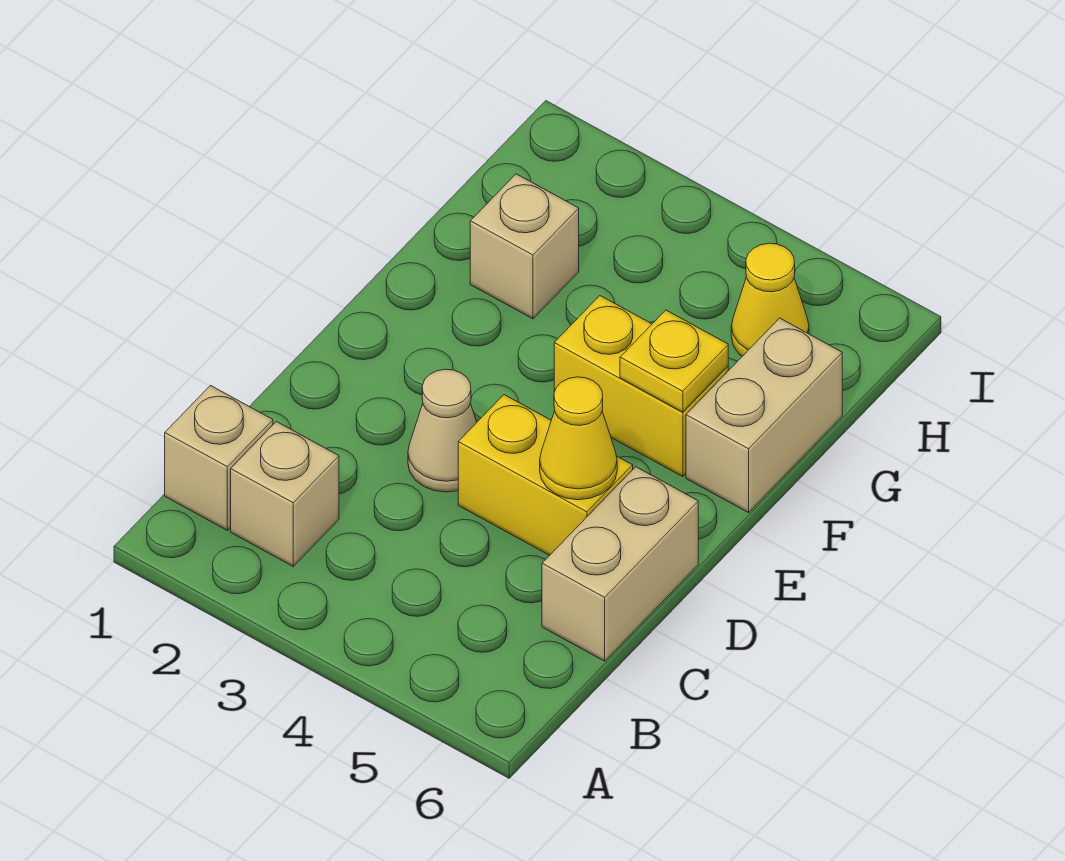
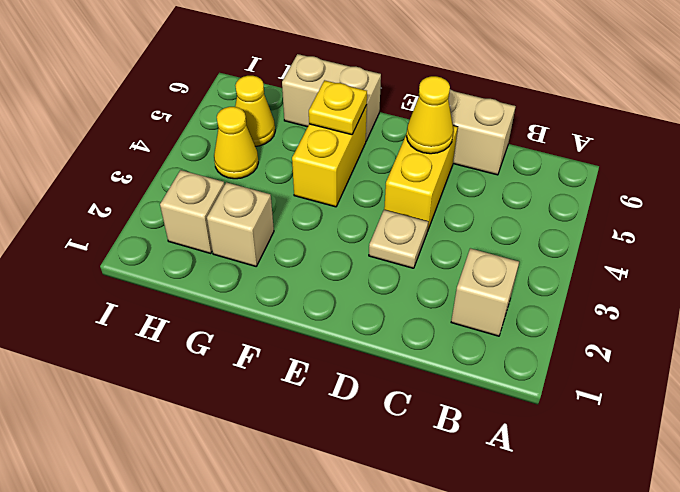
tan brick B1 level 1 -> tan brick H2 level 1
tan cone D3 level 1 -> tan plate D3 level 1
none -> yellow cone H4 level 1

